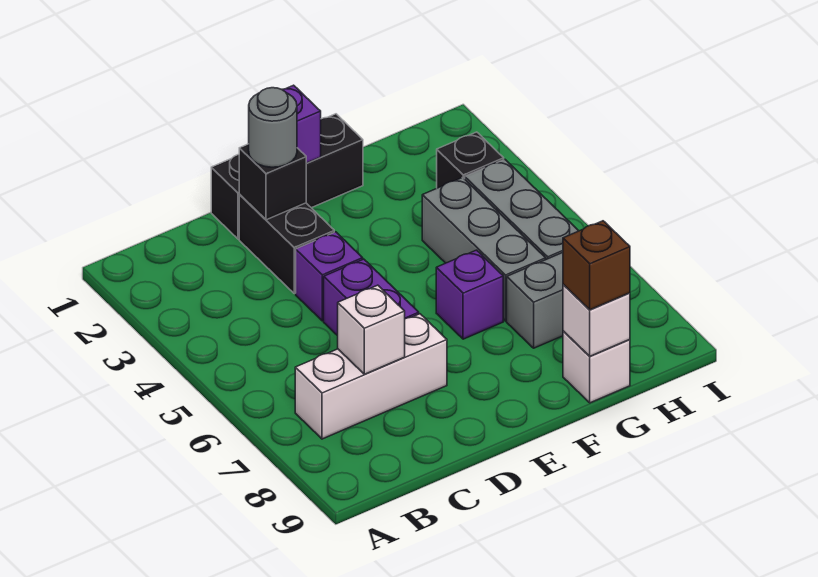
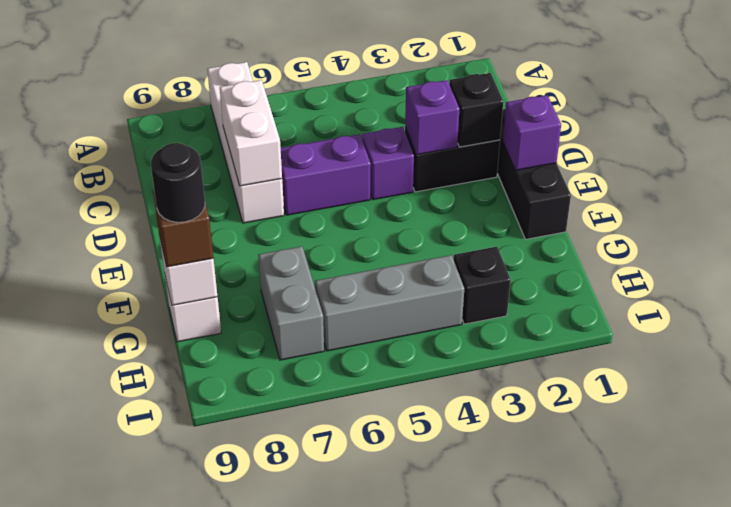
white brick B7:D7 level 1 -> white brick A7:D7 level 1
white brick C7 level 2 -> white brick C7:D7 level 2
grey round brick D2 level 3 -> none
purple brick F6 level 1 -> purple brick D3 level 2
grey brick G4:G6 level 1 -> none
none -> black round brick G9 level 4

